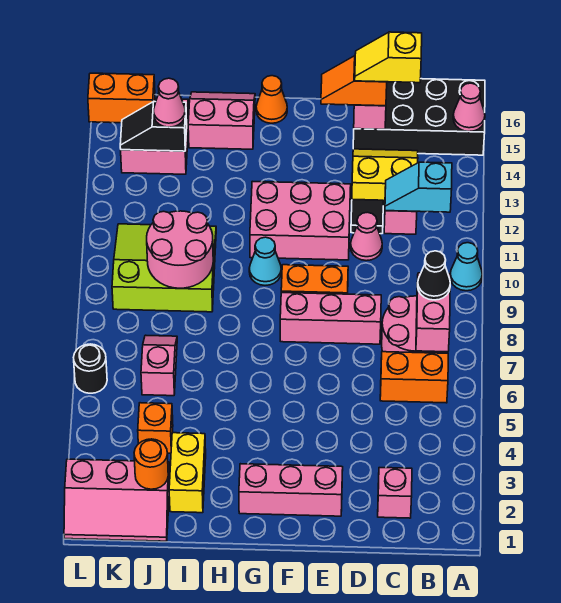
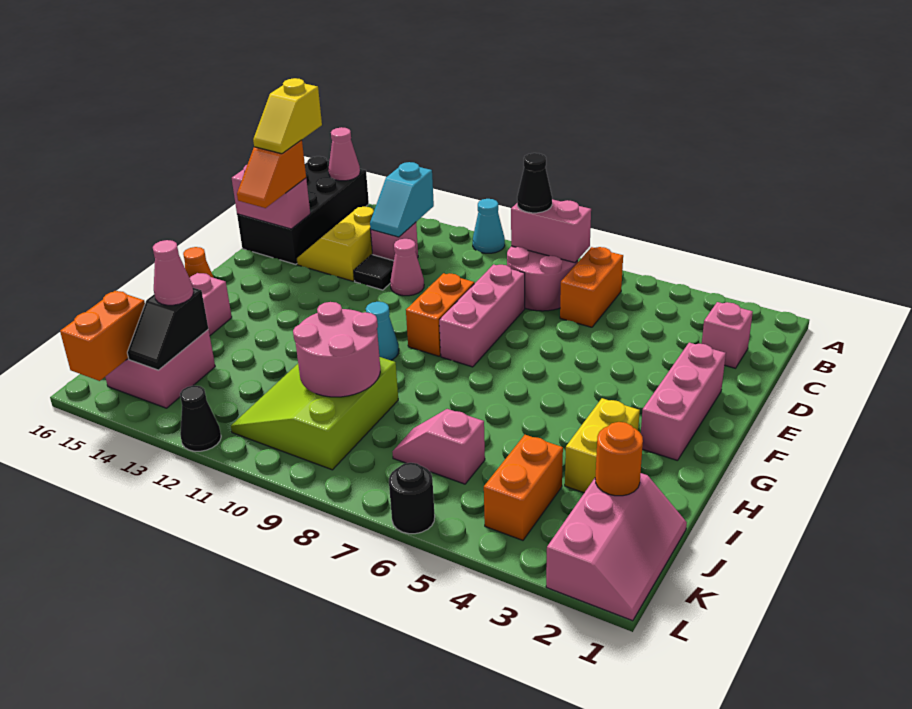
pink brick E11:G12 level 1 -> none
yellow brick I2:I3 level 1 -> yellow brick H3:I3 level 1
orange brick J4 level 1 -> orange brick J4:K4 level 1
none -> black cone L12 level 1

